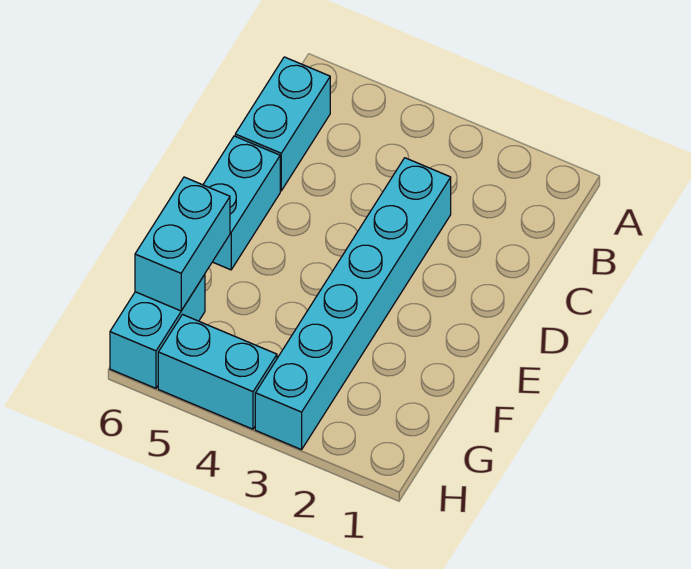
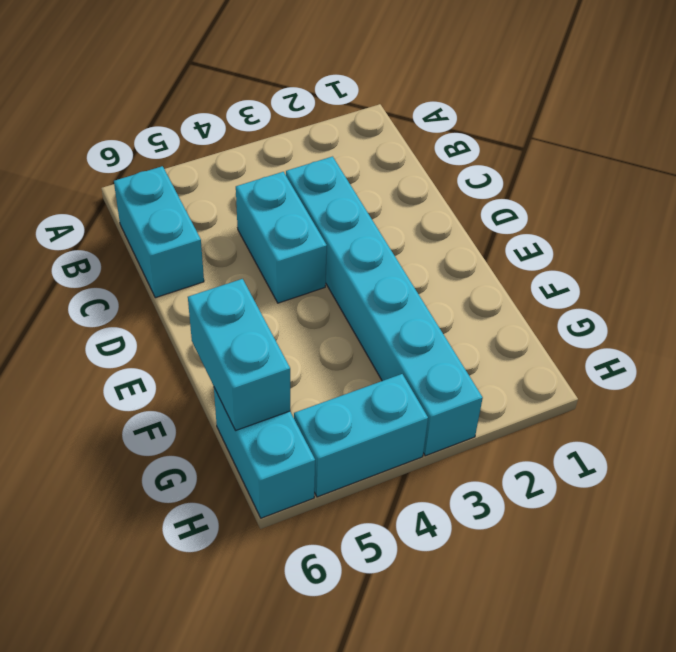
cyan brick D6:E6 level 1 -> cyan brick C4:D4 level 1

